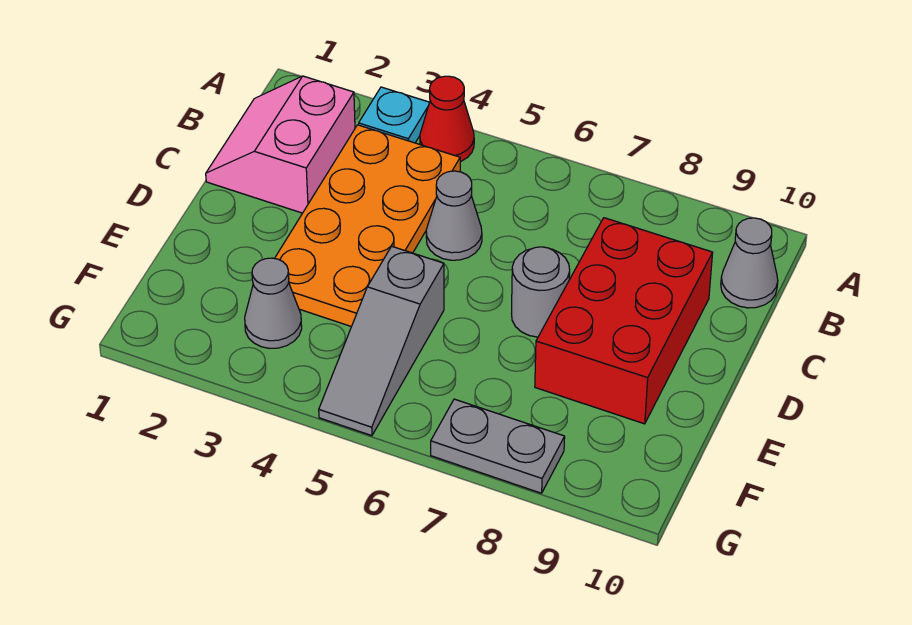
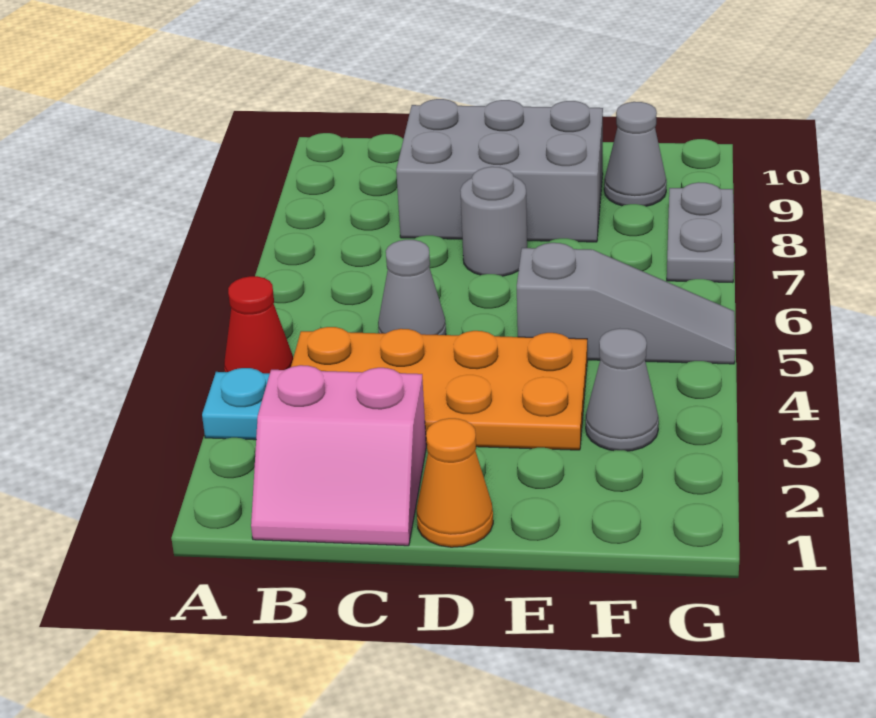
grey cone B10 level 1 -> grey cone F9 level 1
red brick C8:E9 level 1 -> grey brick C8:E9 level 1
none -> orange cone D1 level 1

